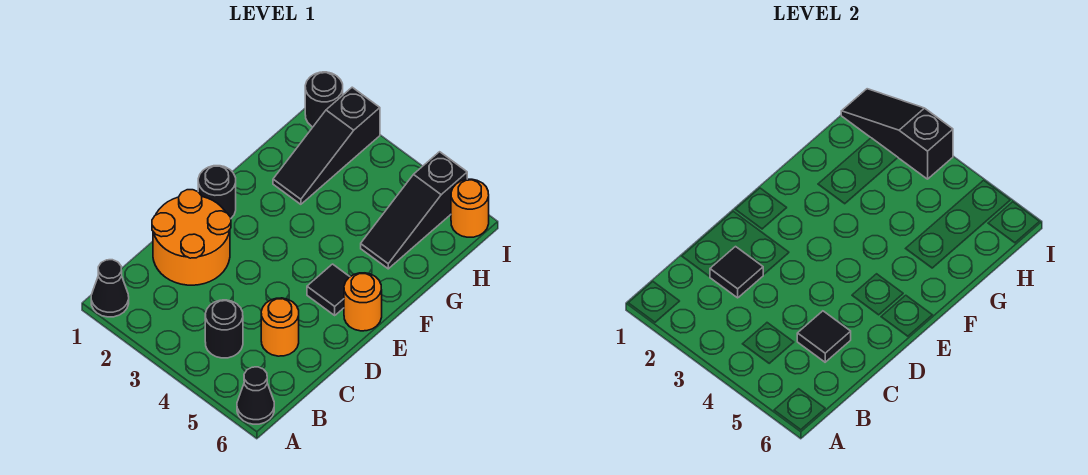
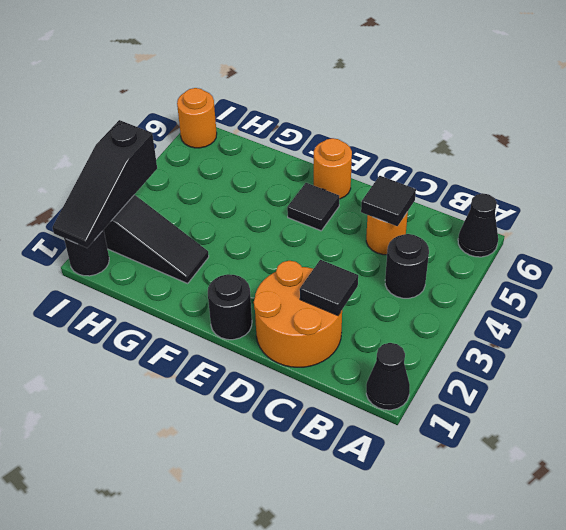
black slope G5:I5 level 1 top I -> none

